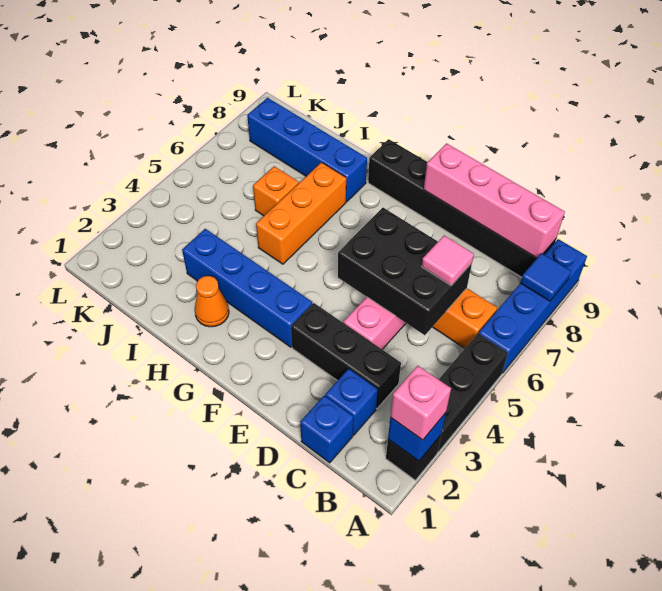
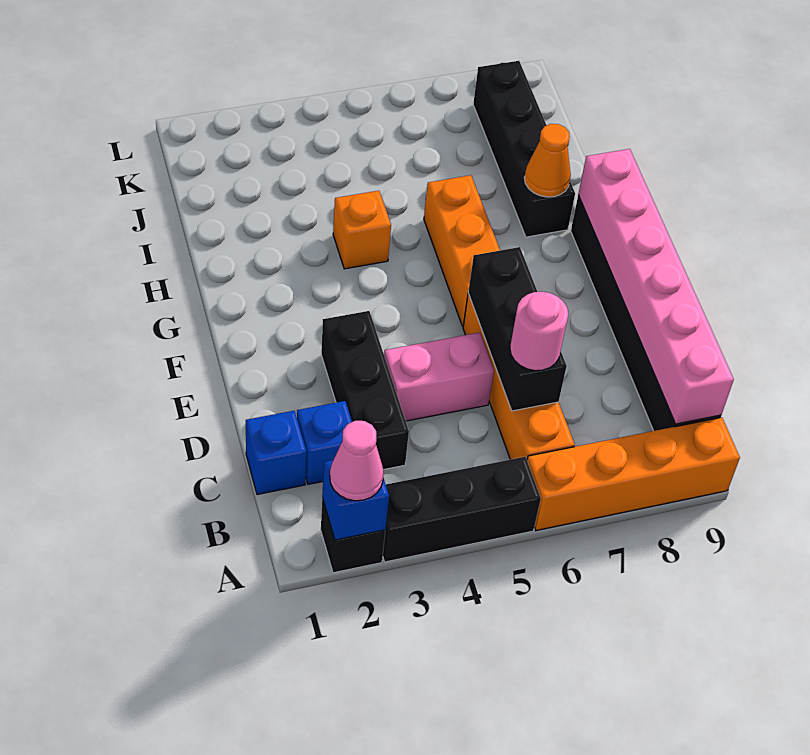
pink brick A2 level 3 -> pink cone A2 level 3
blue brick A6:A9 level 1 -> orange brick A6:A9 level 1
blue tile A8 level 2 -> none
pink brick B9:E9 level 2 -> pink brick B9:G9 level 2
black brick C5:E6 level 2 -> black brick C6:E6 level 2
pink tile C6 level 3 -> pink round brick C6 level 3
blue brick F3:I3 level 1 -> none
orange cone H2 level 1 -> orange cone H8 level 2
orange brick H5:H7 level 1 -> orange brick F6:H6 level 1
blue brick H8:K8 level 1 -> black brick H8:K8 level 1
orange brick I6 level 1 -> orange brick H4 level 1

